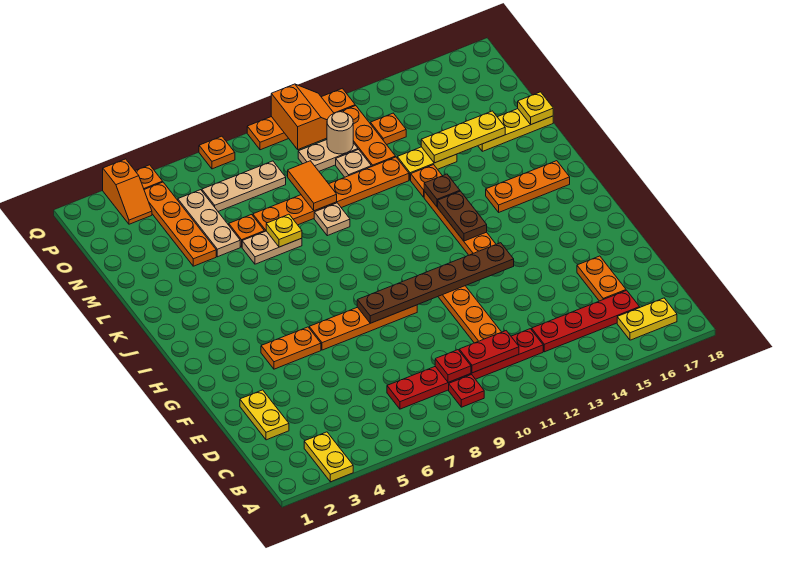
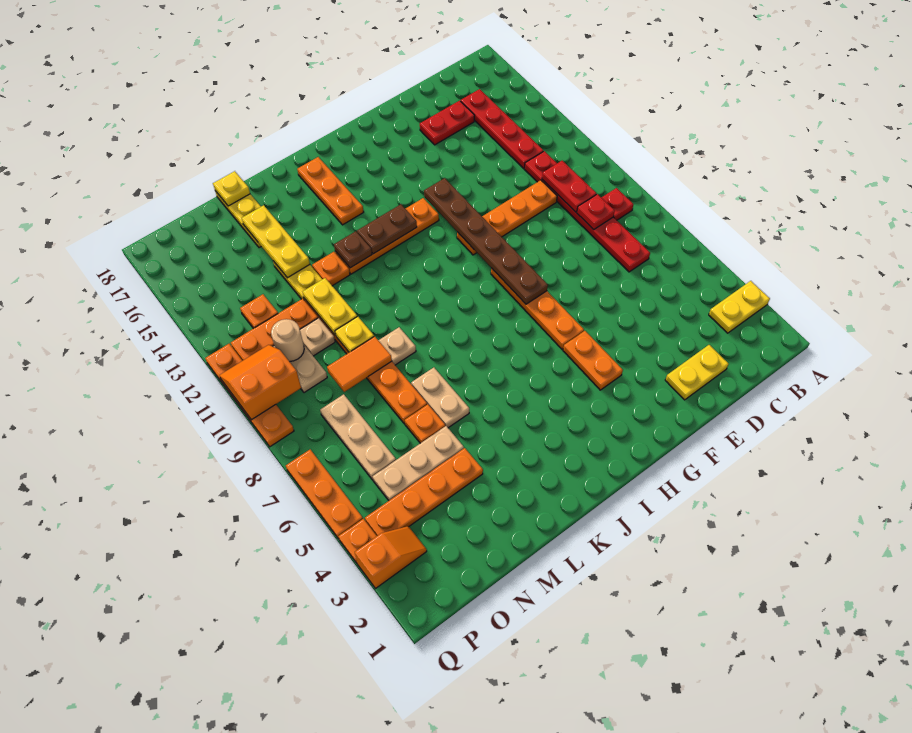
yellow plate B16:B17 level 1 -> yellow plate M11:M12 level 2
orange plate D16:E16 level 1 -> red plate D16:E16 level 1
yellow plate L7 level 2 -> yellow plate M10 level 2
orange plate Q7 level 1 -> orange plate Q5:Q7 level 1

